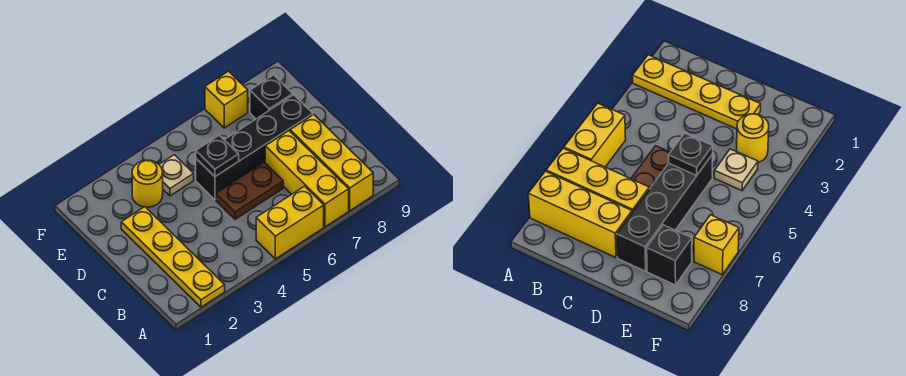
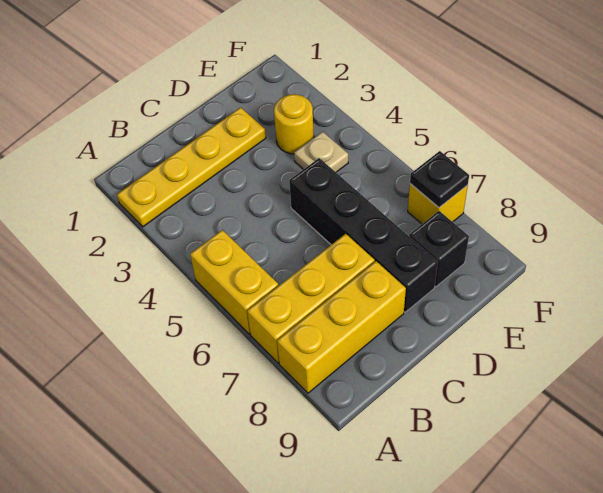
brown plate C5:C6 level 1 -> none
black plate D5 level 2 -> black plate F7 level 2

